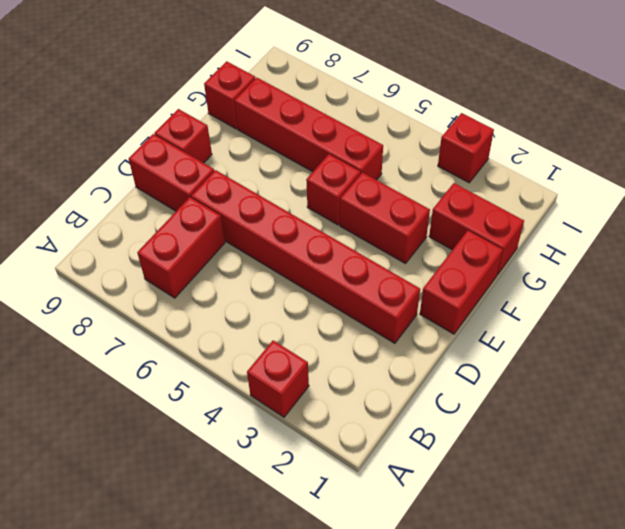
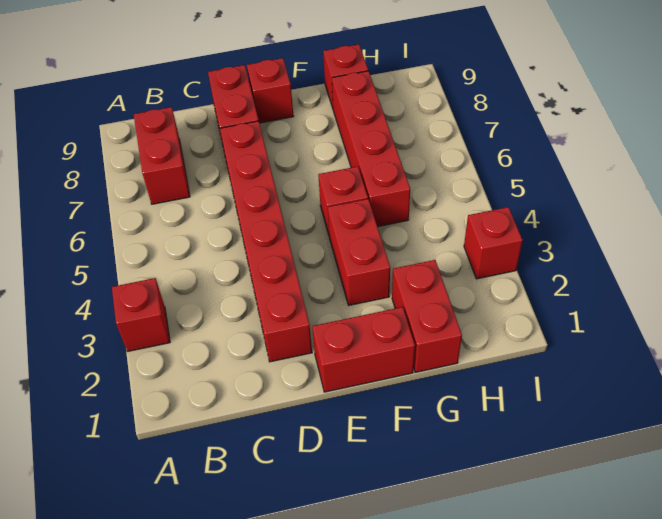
red brick B7:C7 level 1 -> red brick B7:B8 level 1

